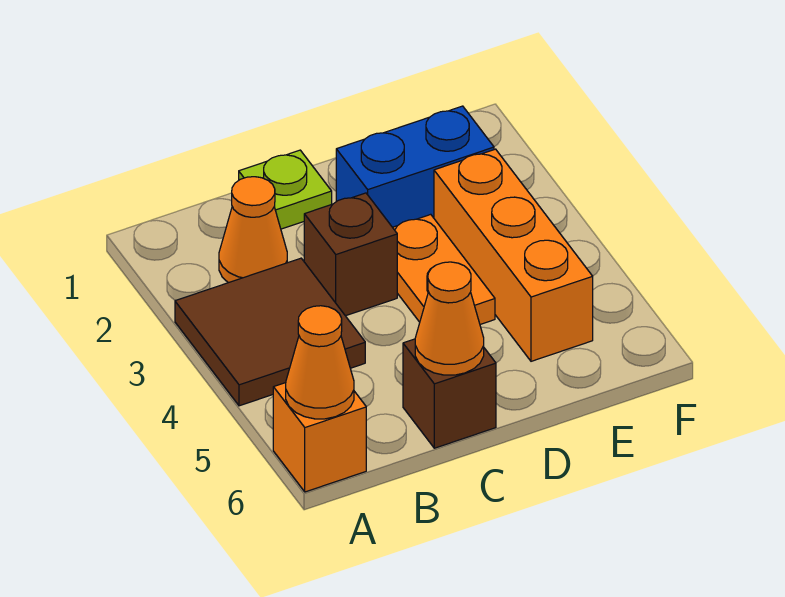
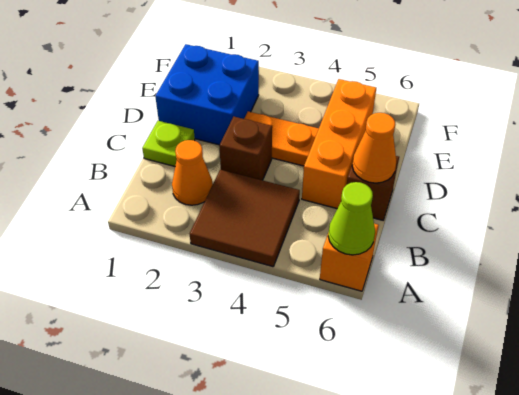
orange cone A6 level 2 -> lime cone A6 level 2
blue brick D2:E2 level 1 -> blue brick D1:E2 level 1
orange brick E3:E5 level 1 -> orange brick C5:E5 level 1

